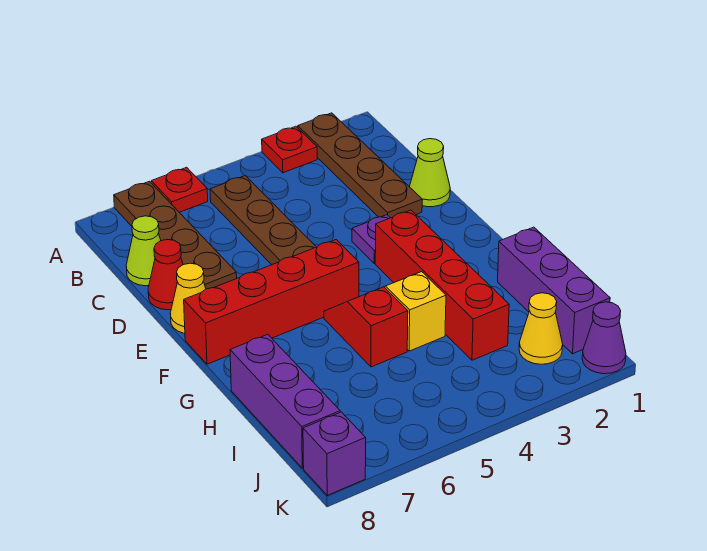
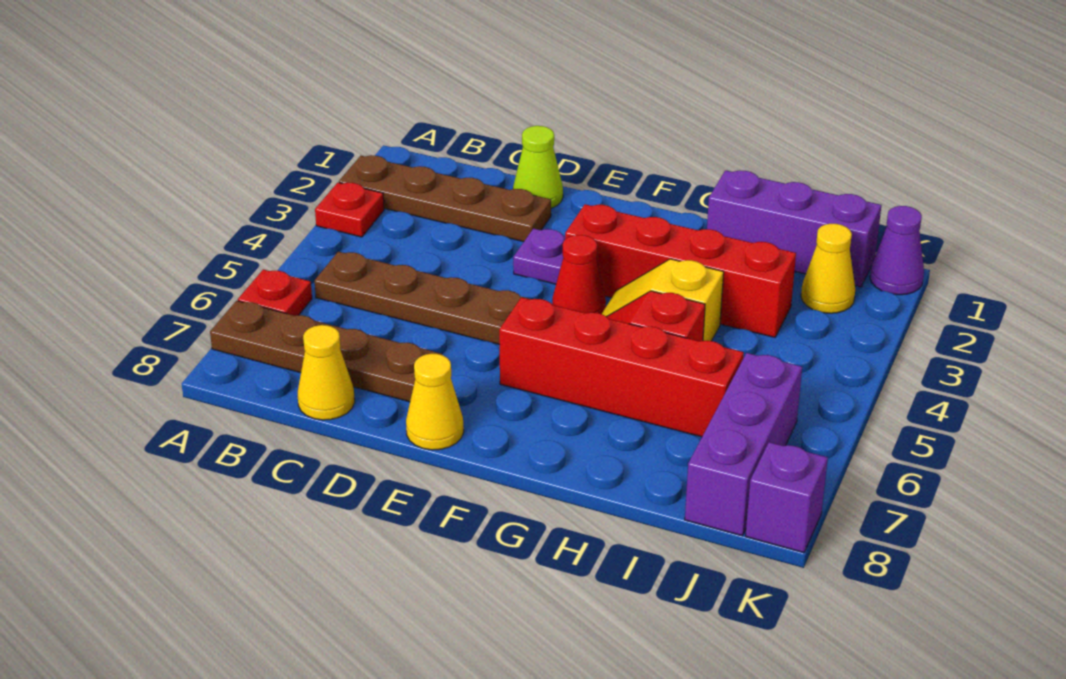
lime cone C8 level 1 -> yellow cone C8 level 1
red cone D8 level 1 -> red cone F4 level 1
red brick F5:F8 level 1 -> red brick F6:I6 level 1
purple brick H8:J8 level 1 -> purple brick J6:J8 level 1

